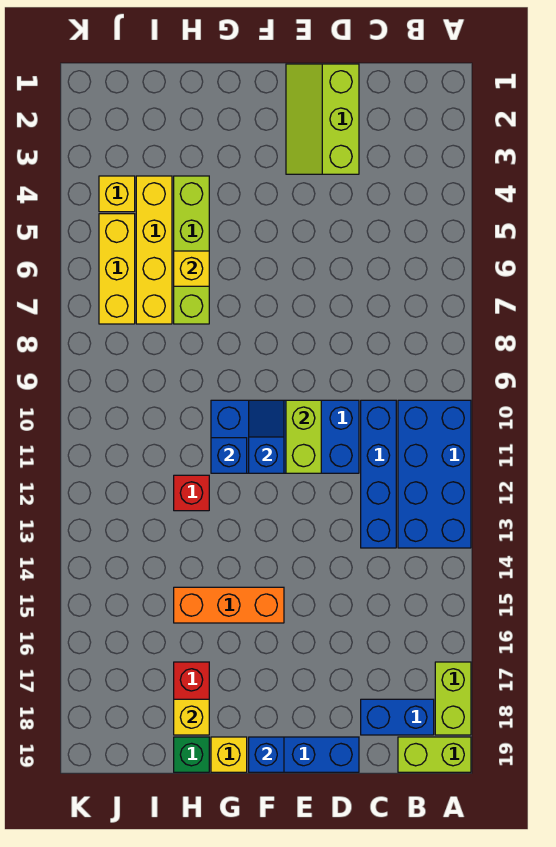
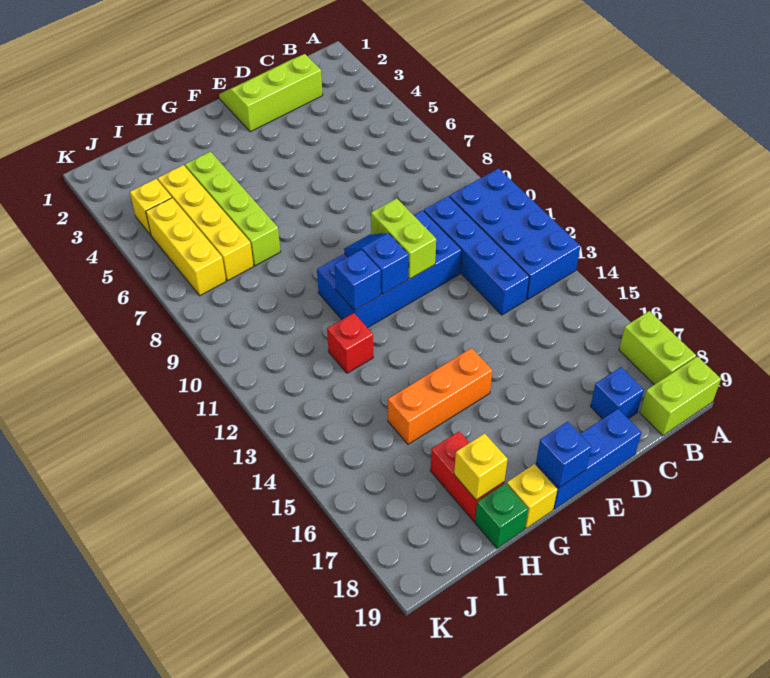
blue brick B18:C18 level 1 -> blue brick C18 level 1
lime slope D1:E3 level 1 top D -> lime slope C1:E2 level 1 top 2
yellow brick H6 level 2 -> none

